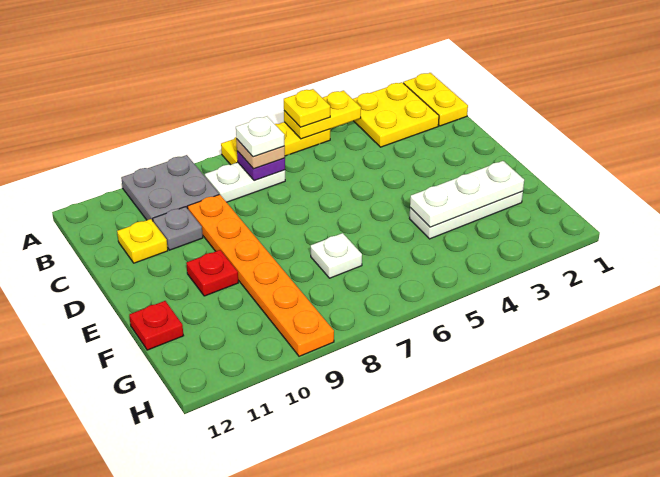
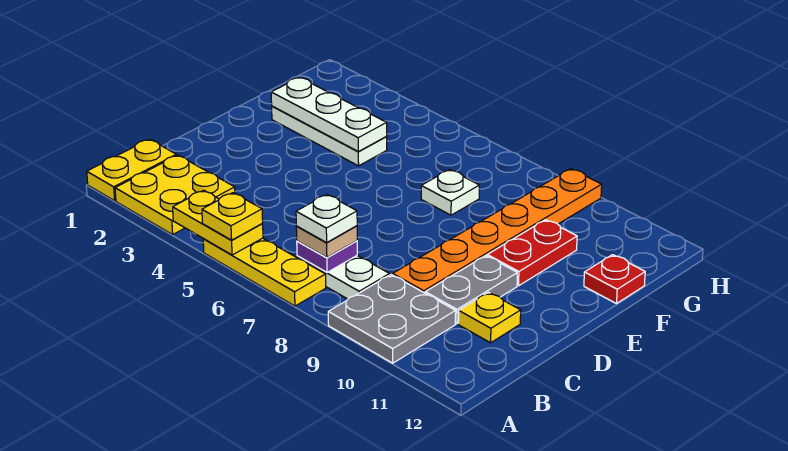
grey plate C10 level 1 -> grey plate C10:D10 level 1
red plate E10 level 1 -> red plate E10:F10 level 1

